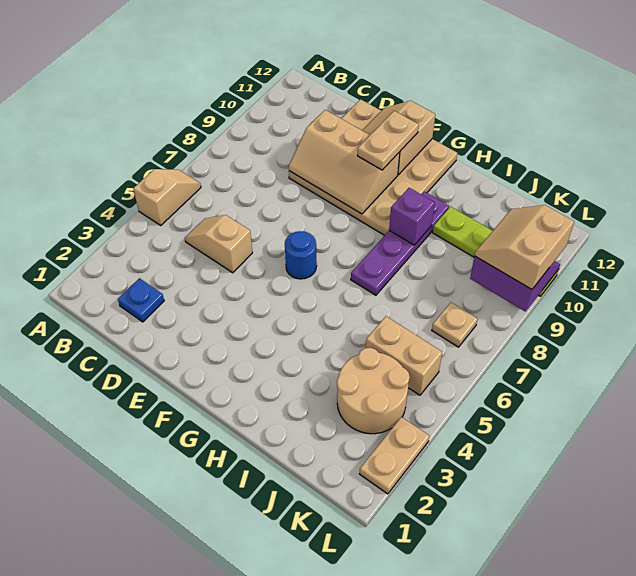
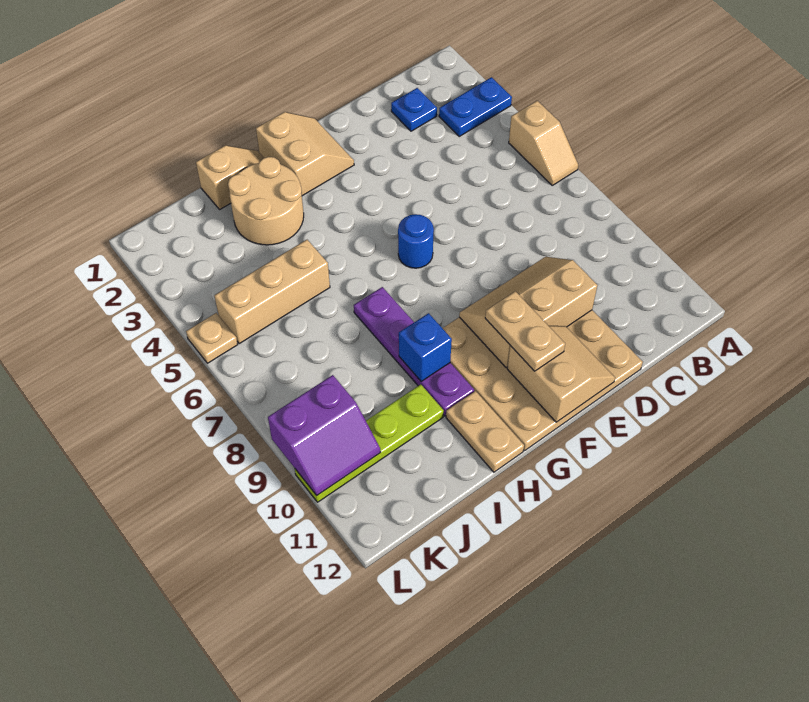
none -> blue plate A3:B3 level 1
tan slope C5:D5 level 1 top D -> tan slope H1:I1 level 1 top I
purple brick H9 level 2 -> blue brick H9 level 2
tan round brick J3:K4 level 1 -> tan round brick H2:I3 level 1
tan brick J5:K5 level 1 -> tan brick I5:K5 level 1
tan plate K7 level 1 -> tan plate L5 level 1
tan slope K9:L10 level 3 top L -> tan slope F1:G2 level 1 top G
tan plate L2:L3 level 1 -> tan plate H11:H12 level 1

